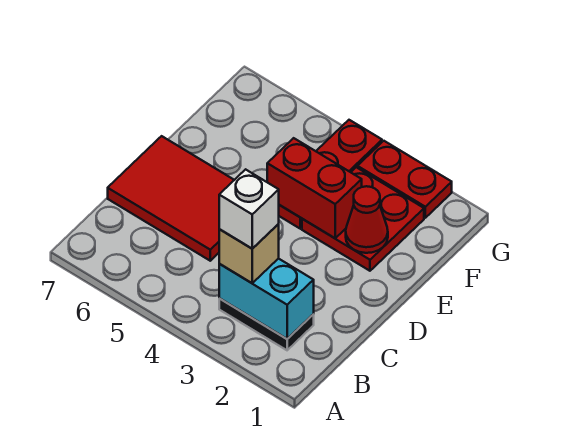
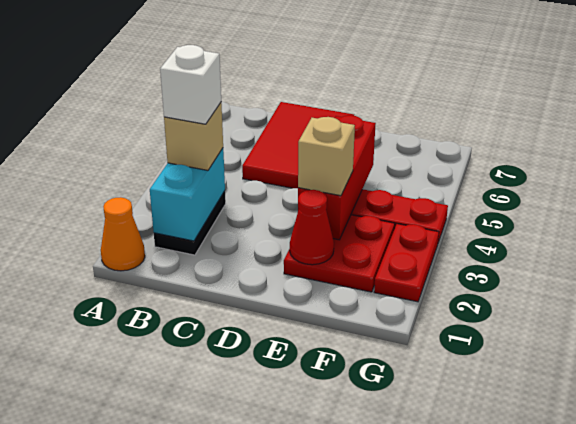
none -> orange cone A1 level 1
red brick E3:E4 level 2 -> red brick E3:E5 level 2
none -> tan brick E3 level 3

